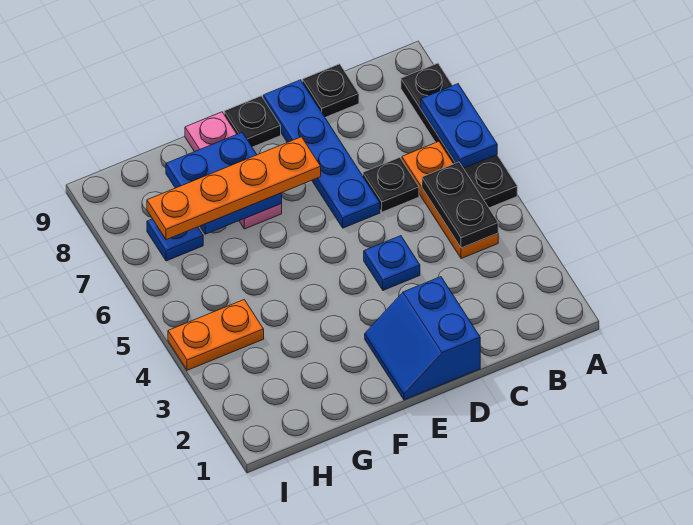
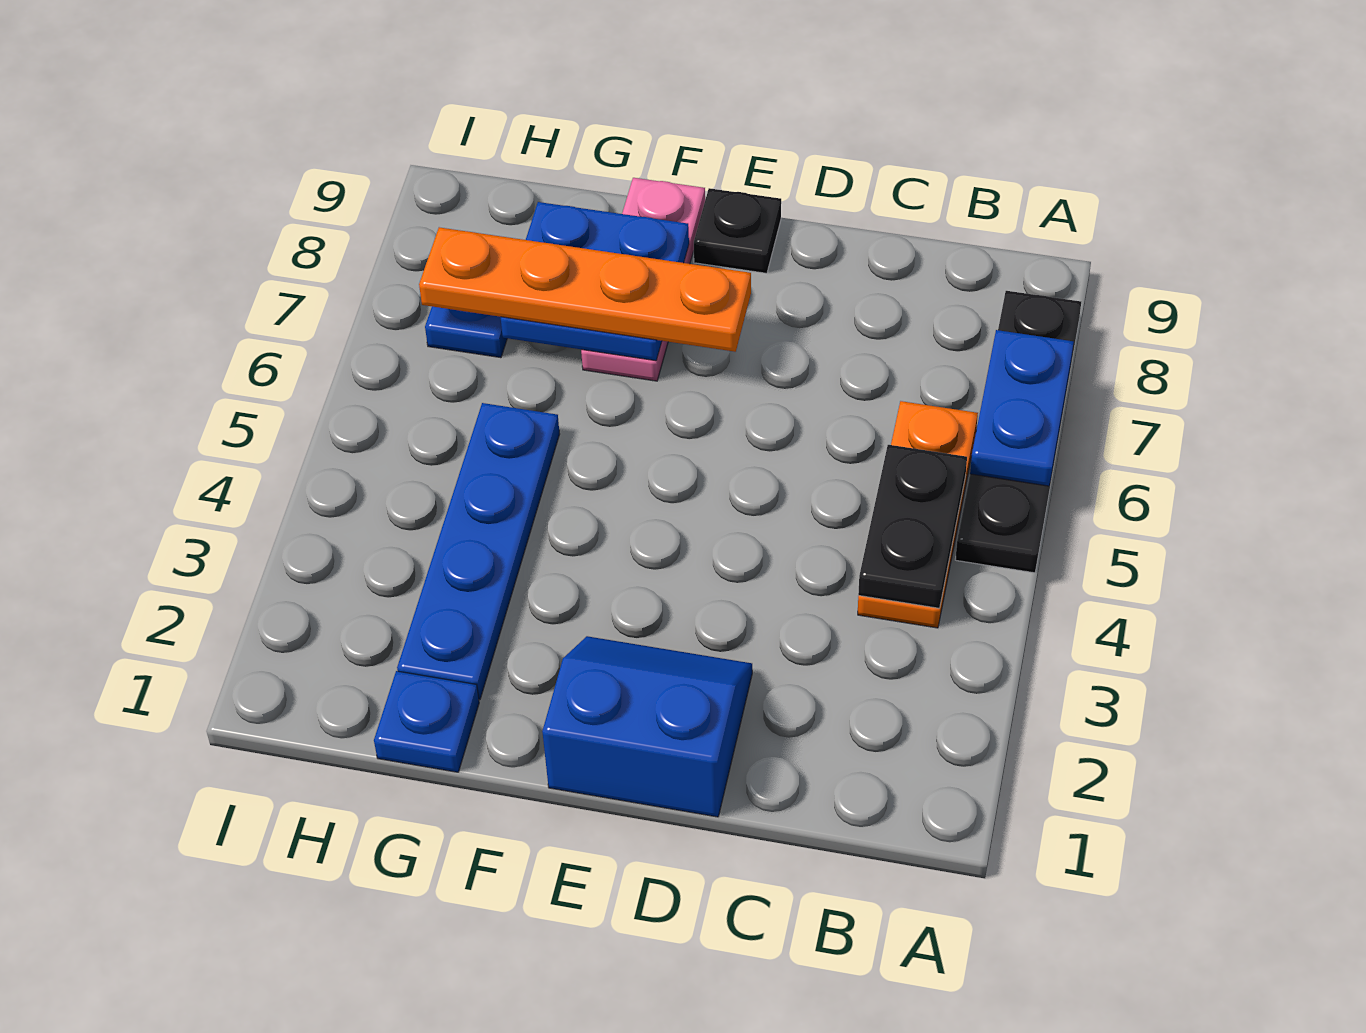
black plate C6 level 1 -> none
black plate C9 level 1 -> none
blue slope D1:E2 level 1 top D -> blue slope D1:E2 level 1 top 1
blue plate D4 level 1 -> blue plate G1 level 1
blue plate D6:D9 level 1 -> blue plate G2:G5 level 1
orange plate H4:I4 level 1 -> none

